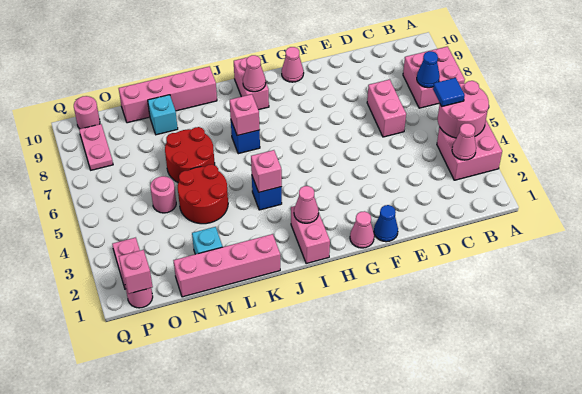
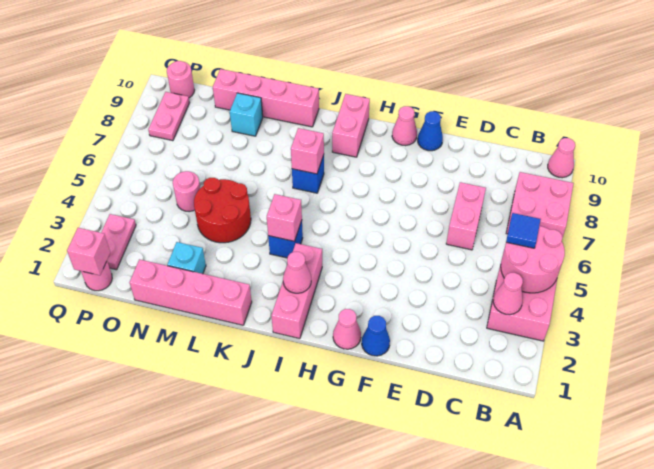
blue cone B7 level 2 -> blue cone F10 level 1
pink brick I1:I2 level 1 -> pink brick I1:I3 level 1
pink cone I9 level 2 -> pink cone A10 level 1
red round brick L6:M7 level 1 -> none

